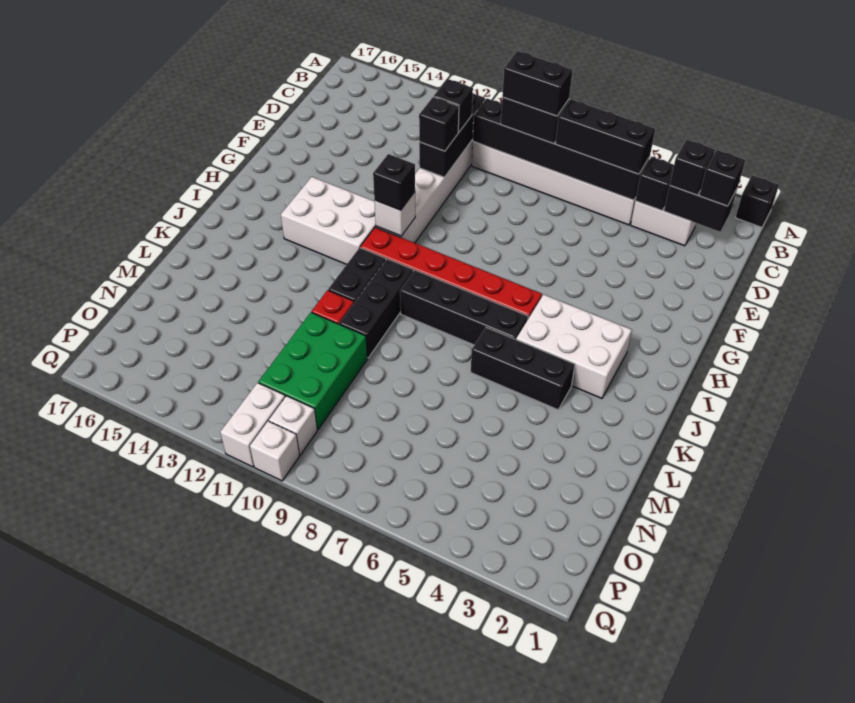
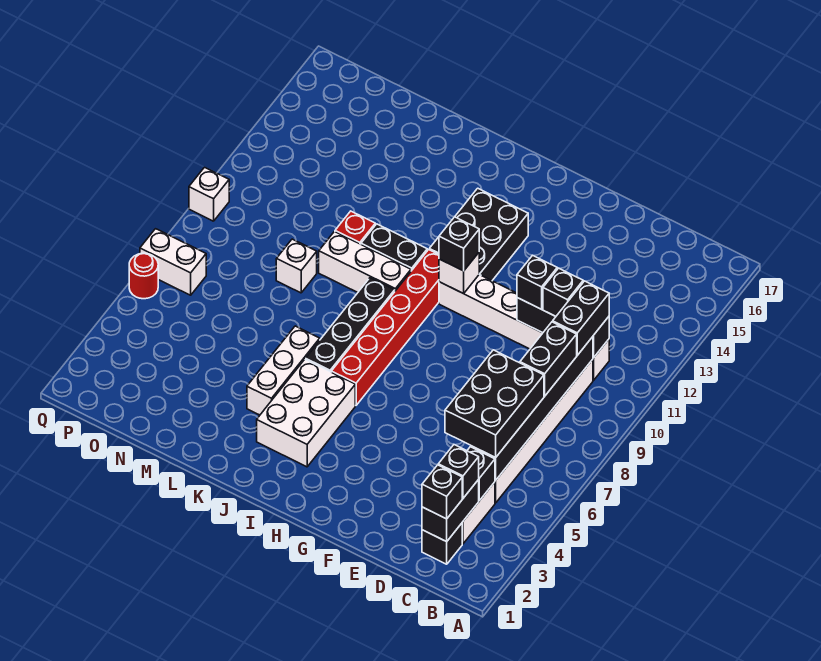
black brick A1 level 1 -> black brick C2 level 1
black brick C5:C7 level 3 -> black brick C5:D7 level 3
black brick C8:C9 level 4 -> black brick C10:C11 level 3
white brick H12:I14 level 1 -> black brick H12:I14 level 1
black brick J10:L10 level 1 -> white brick J10:L10 level 1
black brick K4:K6 level 1 -> white brick K4:K6 level 1
green brick M10:O11 level 1 -> none
white brick P10 level 1 -> white brick M9 level 1
white brick P11:Q11 level 1 -> white brick P7:Q7 level 1
none -> red round brick Q6 level 1

